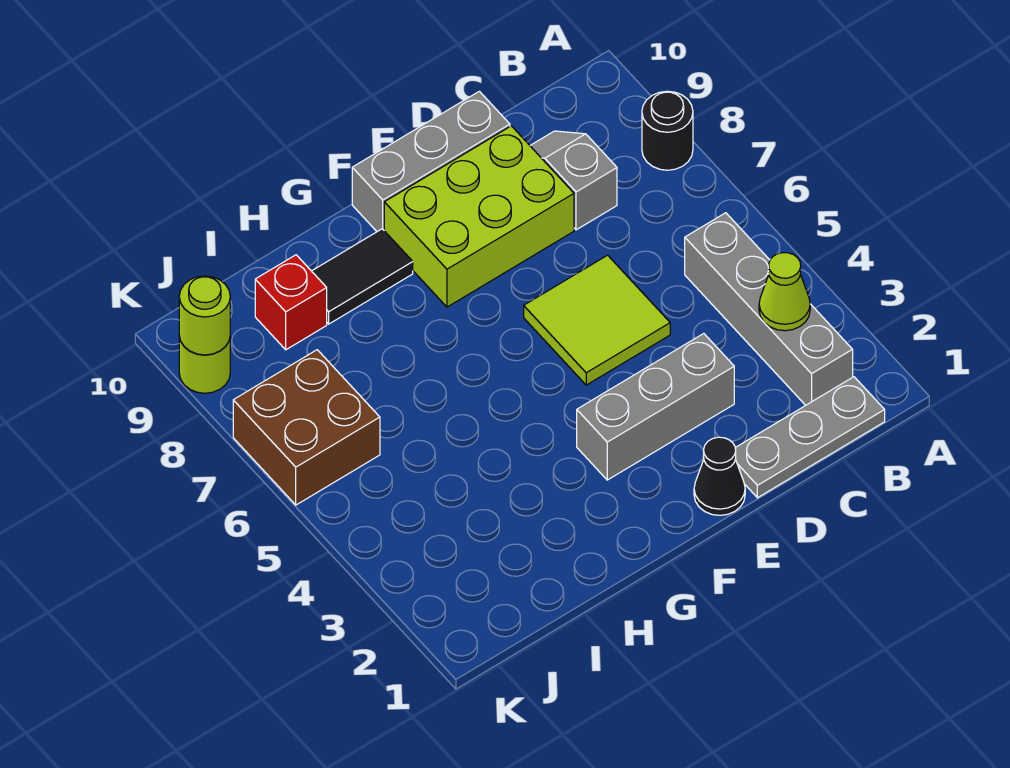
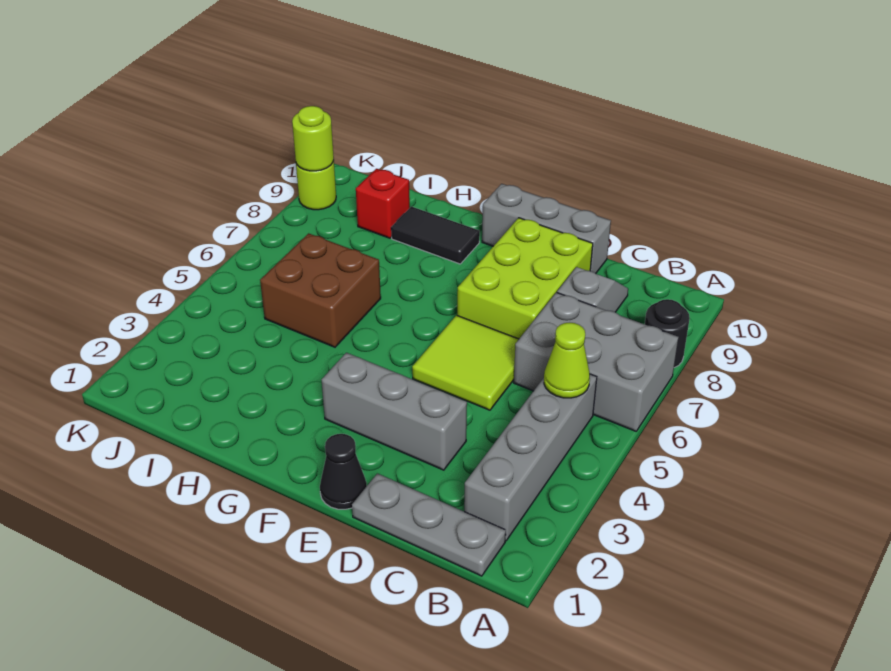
none -> grey brick A6:C7 level 1
lime cone B3 level 2 -> lime cone B5 level 2
lime brick D8:F9 level 1 -> lime brick D7:E9 level 1
brown brick J6:K7 level 1 -> brown brick H5:I6 level 1

